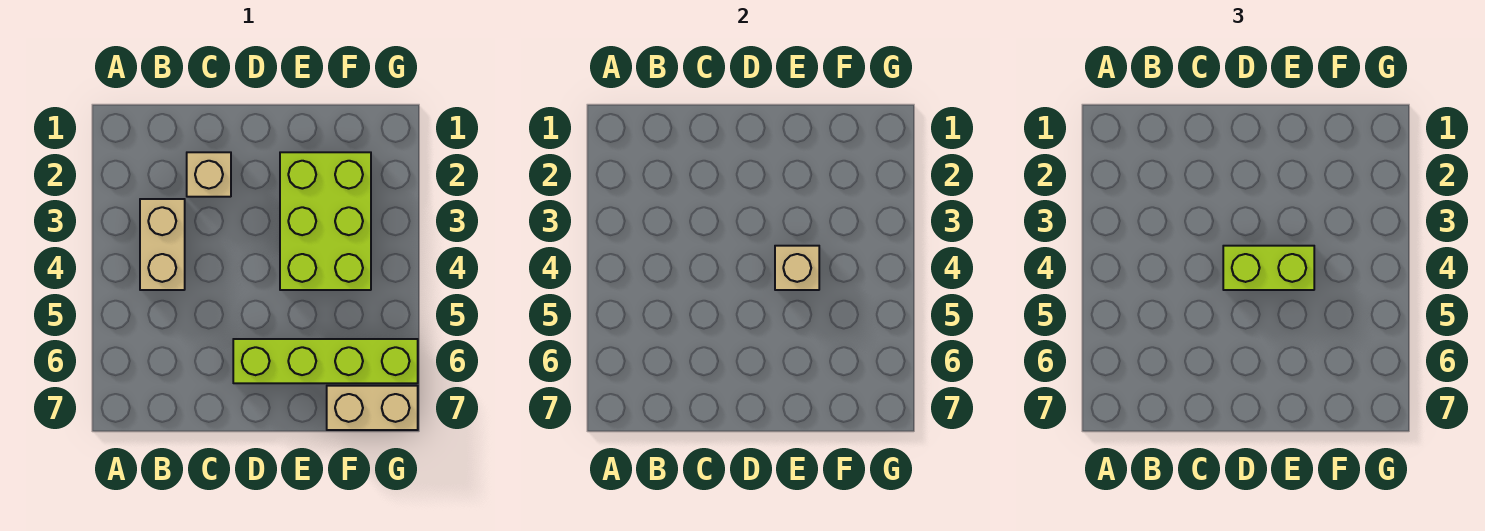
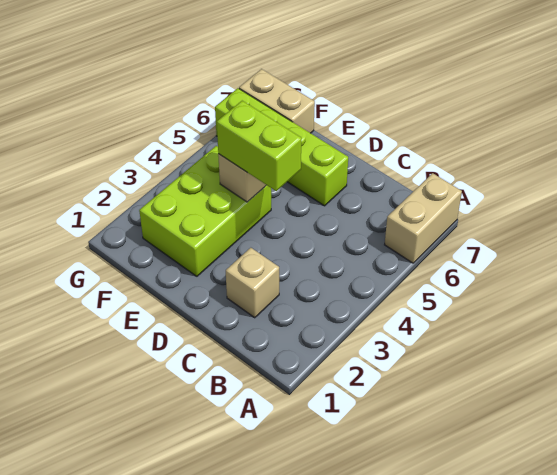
tan brick B3:B4 level 1 -> tan brick A6:A7 level 1

